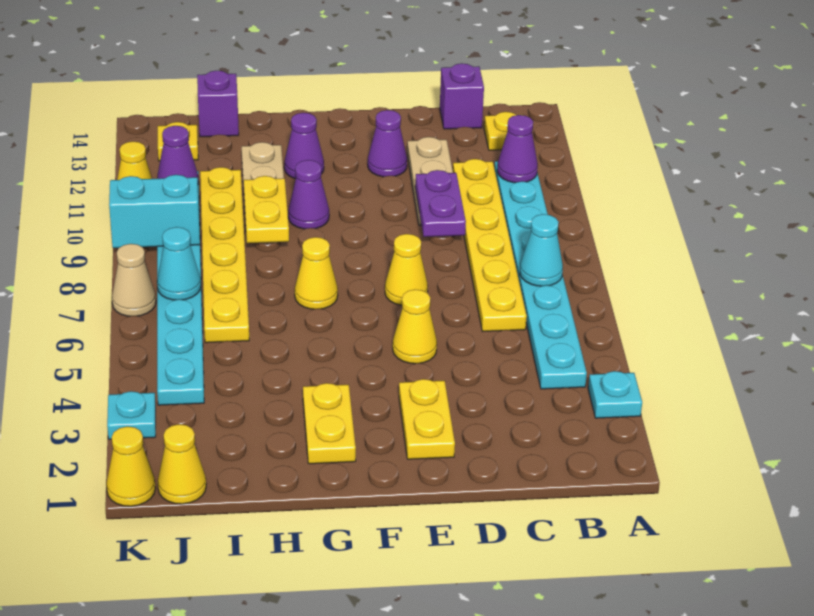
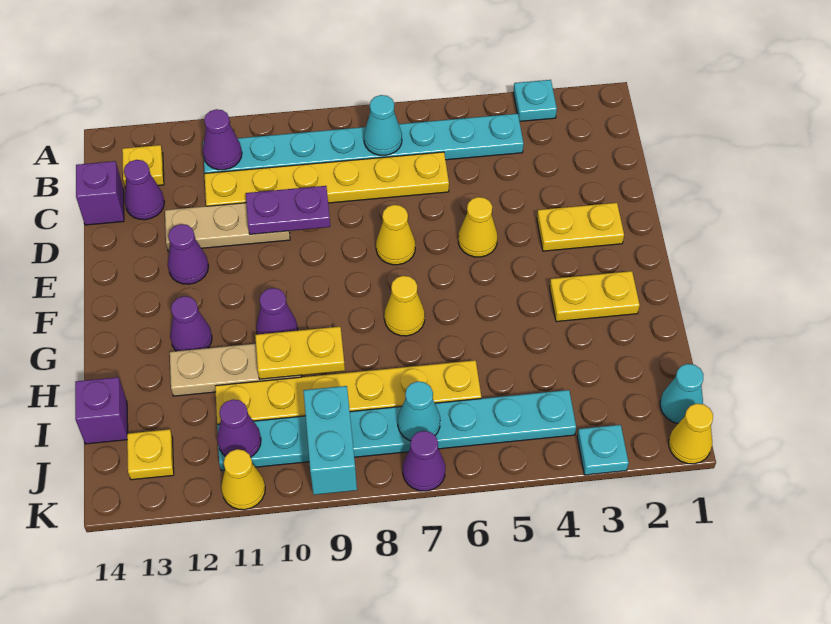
none -> purple cone C13 level 1
yellow cone J1 level 1 -> cyan cone J1 level 1
tan cone K7 level 1 -> purple cone K7 level 1

